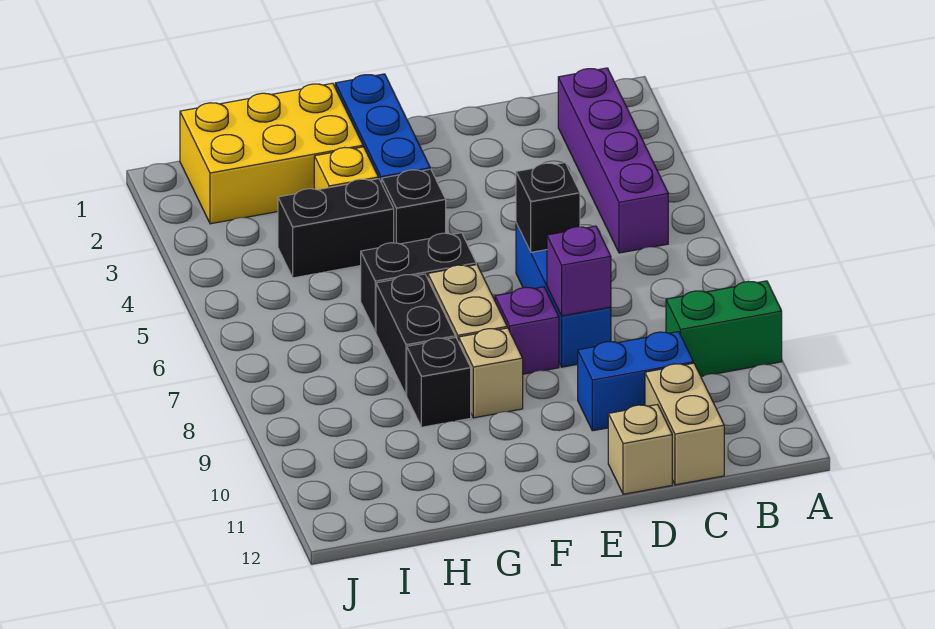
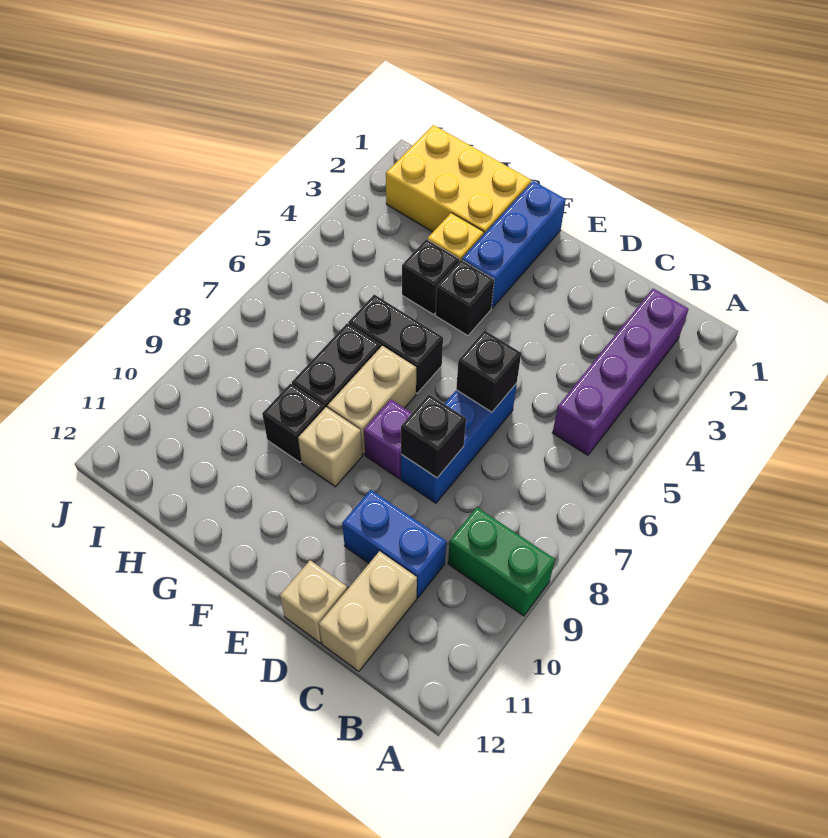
purple brick D8 level 2 -> black brick D8 level 2
black brick G4:H4 level 1 -> black brick G4 level 1

